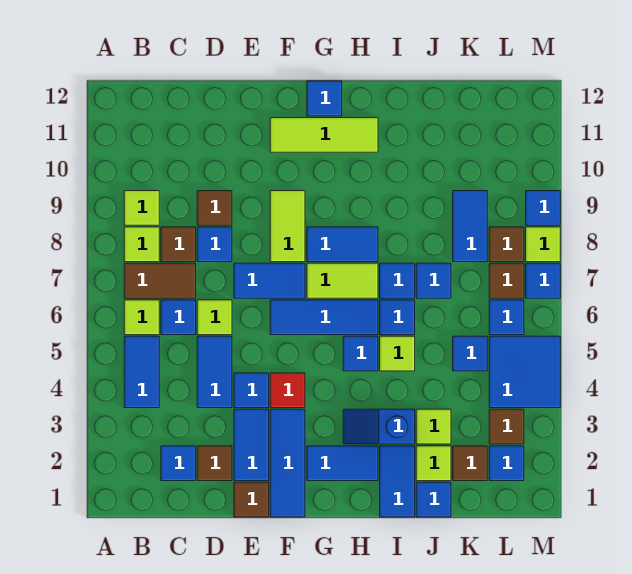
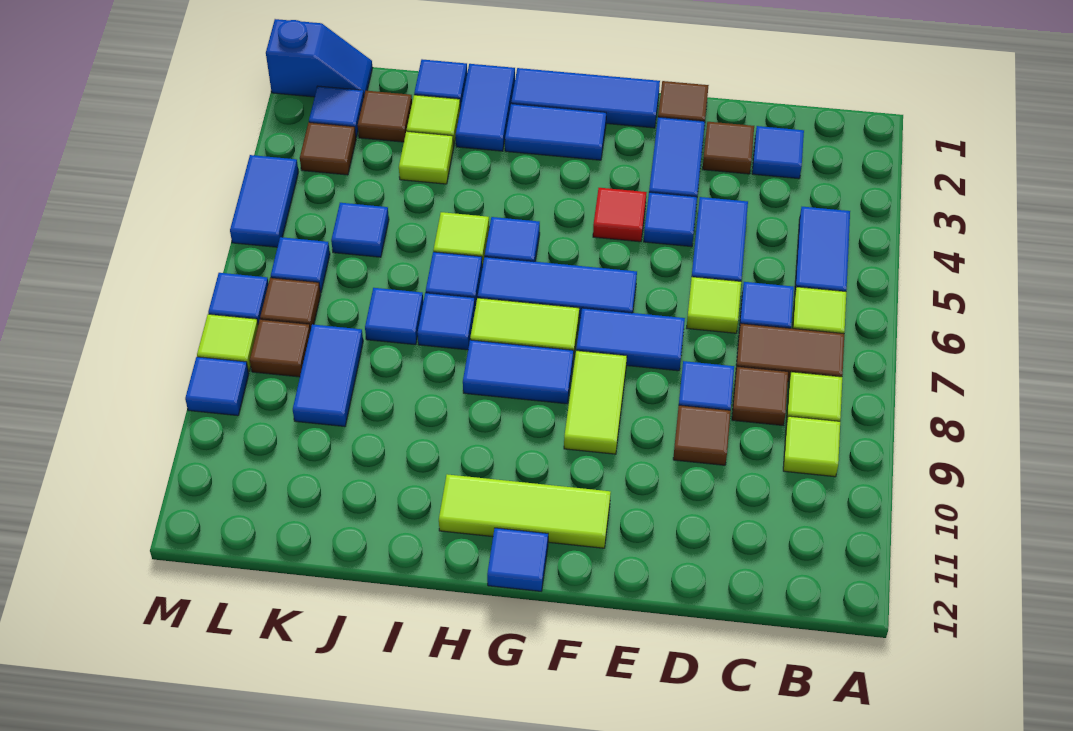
blue tile F1:F3 level 1 -> blue tile F1:H1 level 1
blue slope H3:I3 level 1 top I -> blue slope L1:M1 level 1 top M
blue tile L4:M5 level 1 -> blue tile M4:M5 level 1

